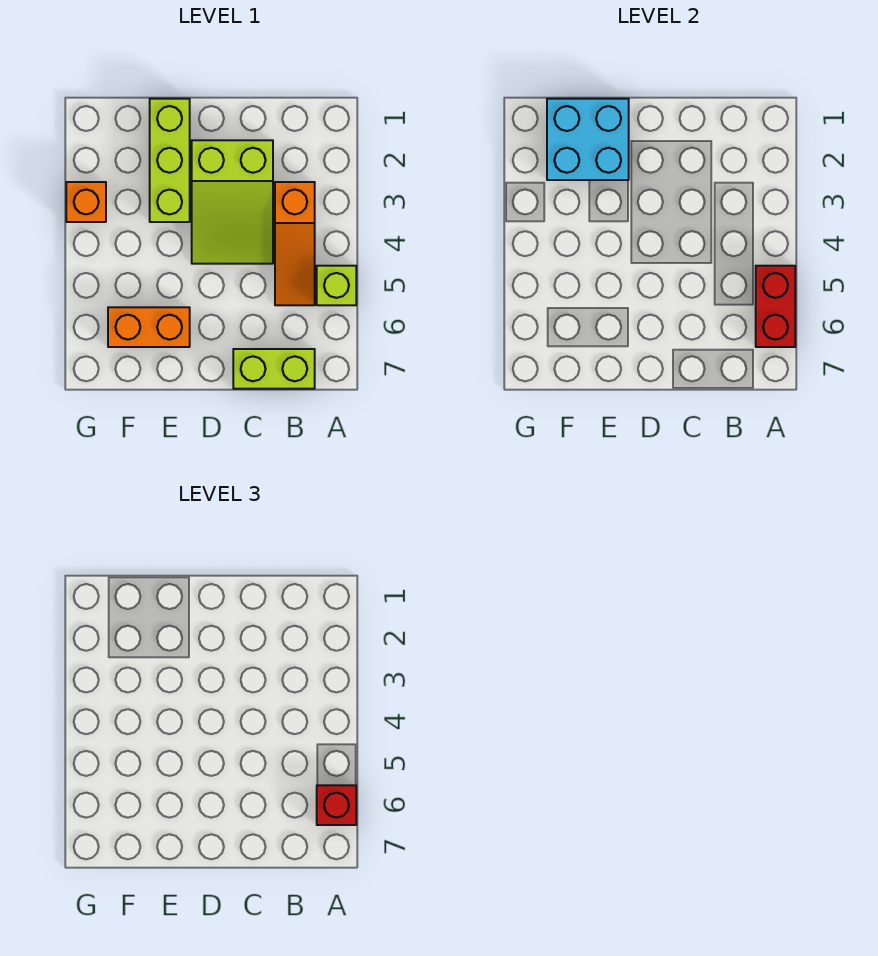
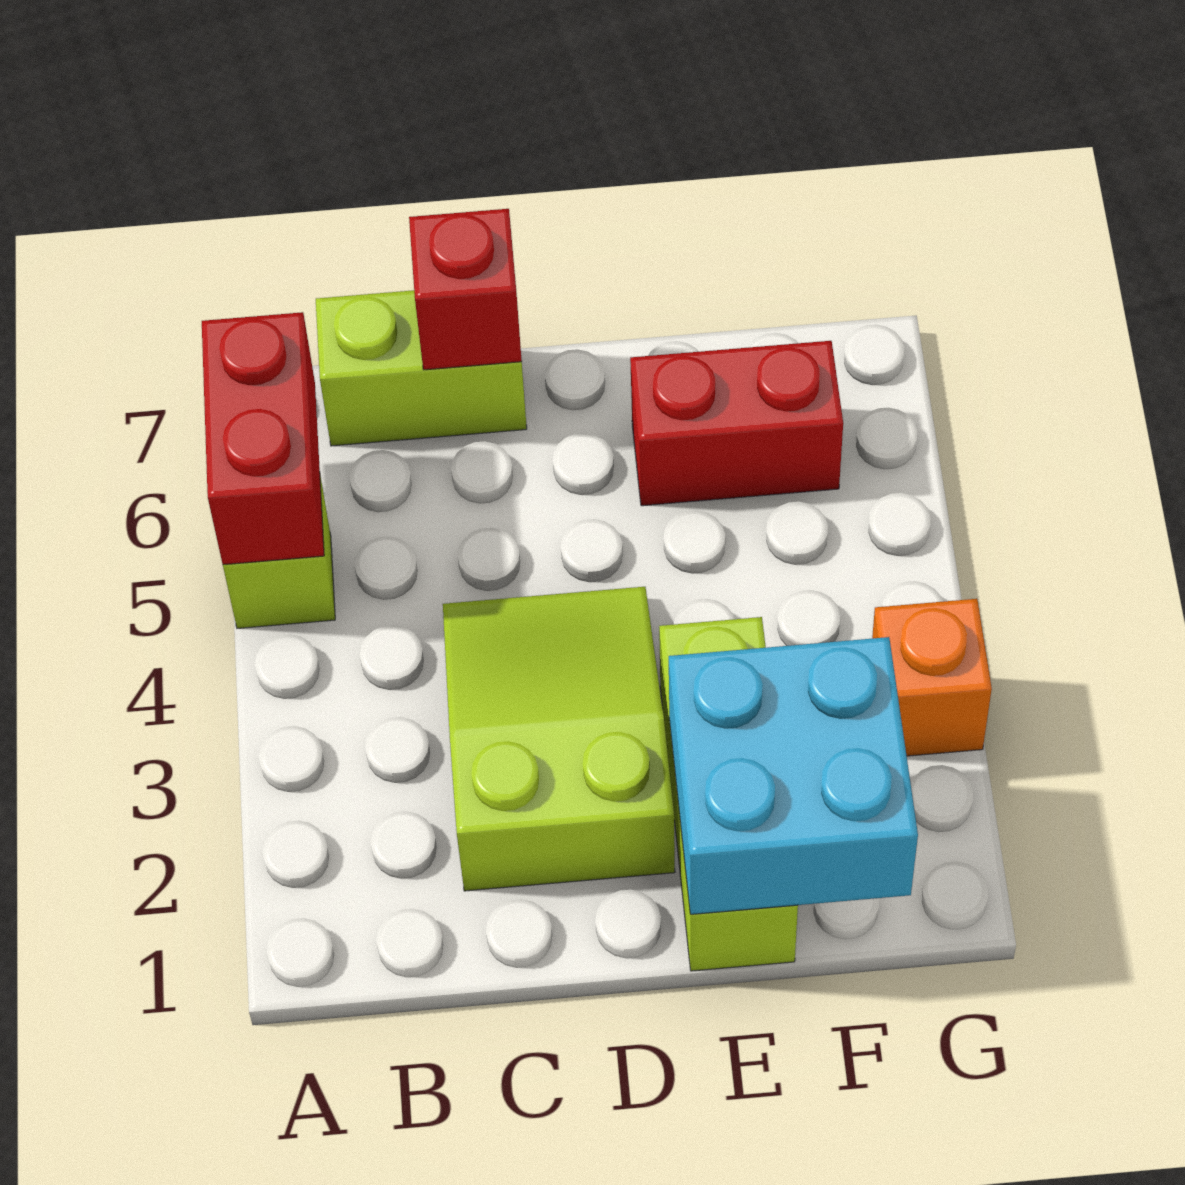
red brick A6 level 3 -> red brick C7 level 2
orange slope B3:B5 level 1 top 3 -> none
orange brick E6:F6 level 1 -> red brick E6:F6 level 1

